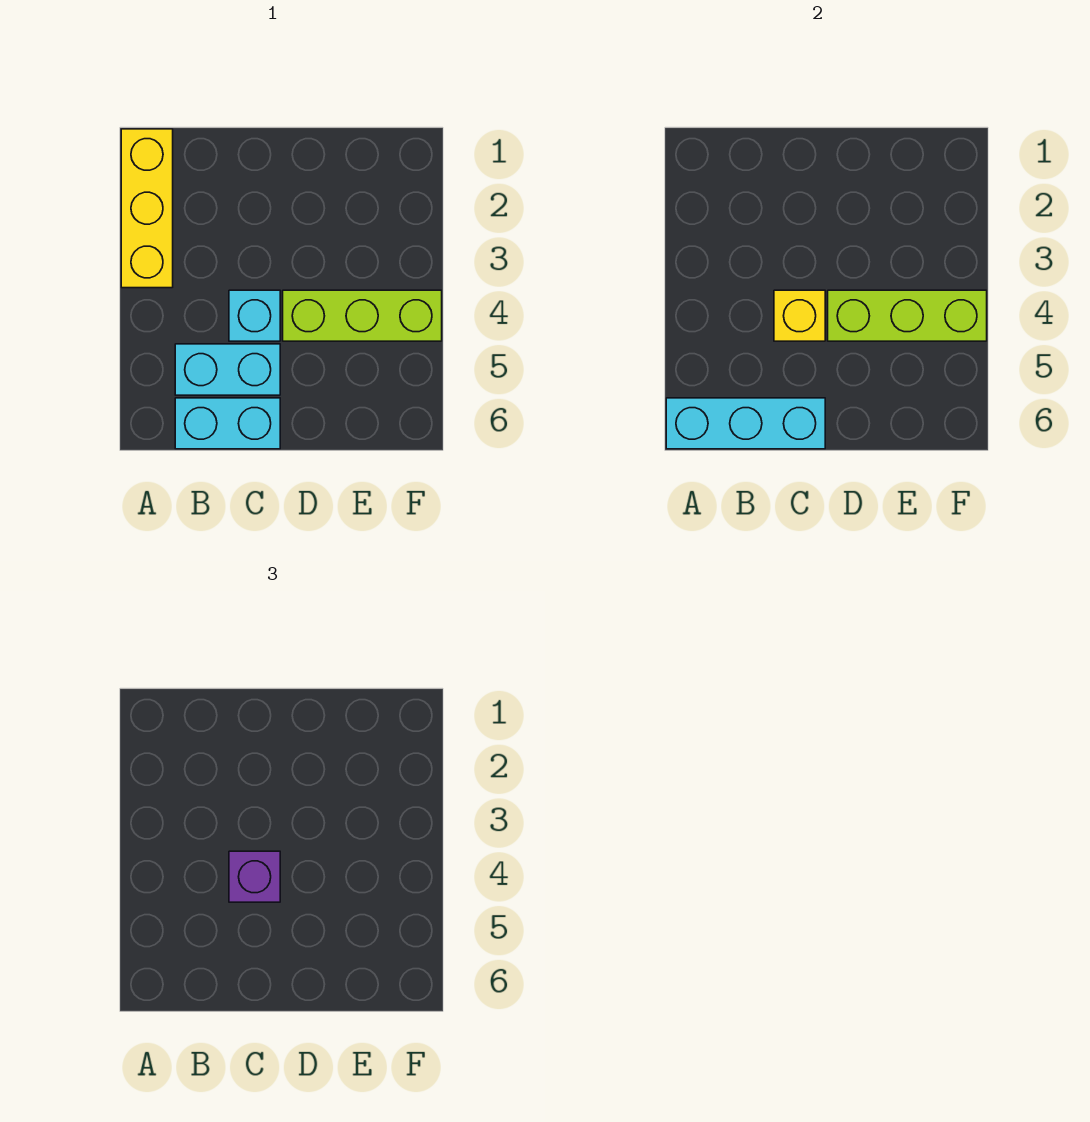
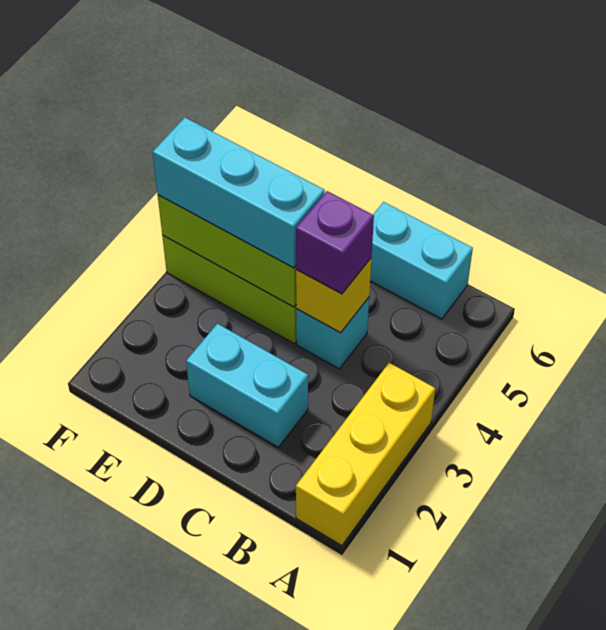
cyan brick A6:C6 level 2 -> cyan brick D4:F4 level 3
cyan brick B5:C5 level 1 -> cyan brick C2:D2 level 1

